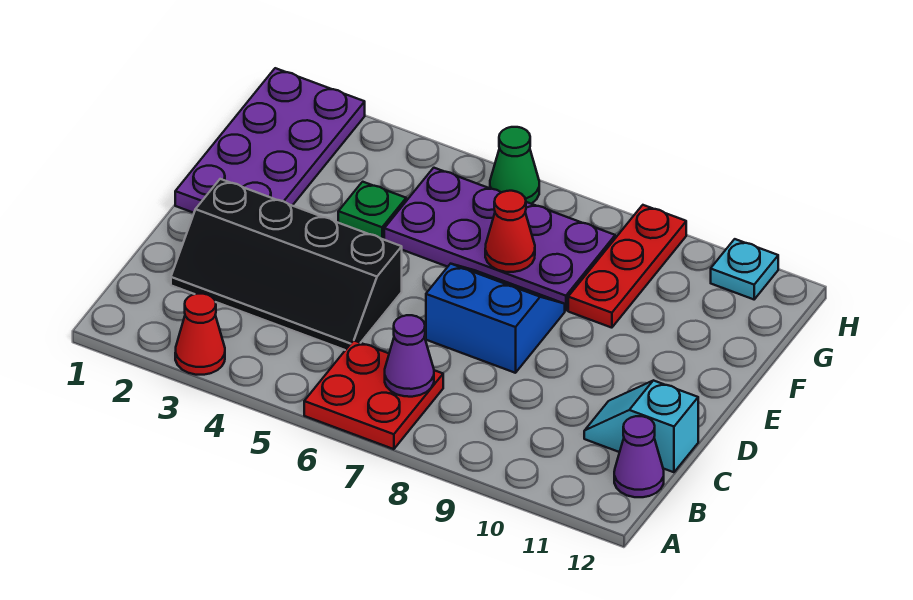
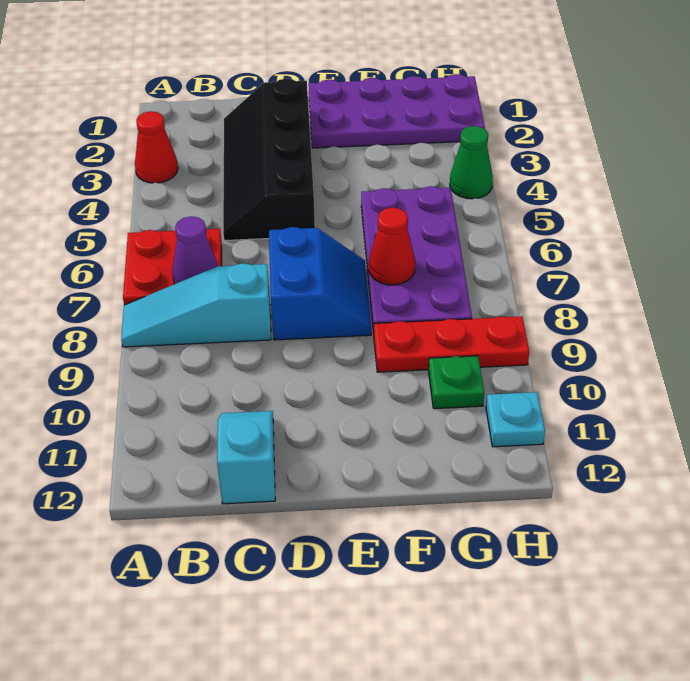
none -> cyan slope A8:C8 level 1 top C
purple cone B12 level 1 -> none
green plate F4 level 1 -> green plate G10 level 1
green cone H6 level 1 -> green cone H4 level 1

